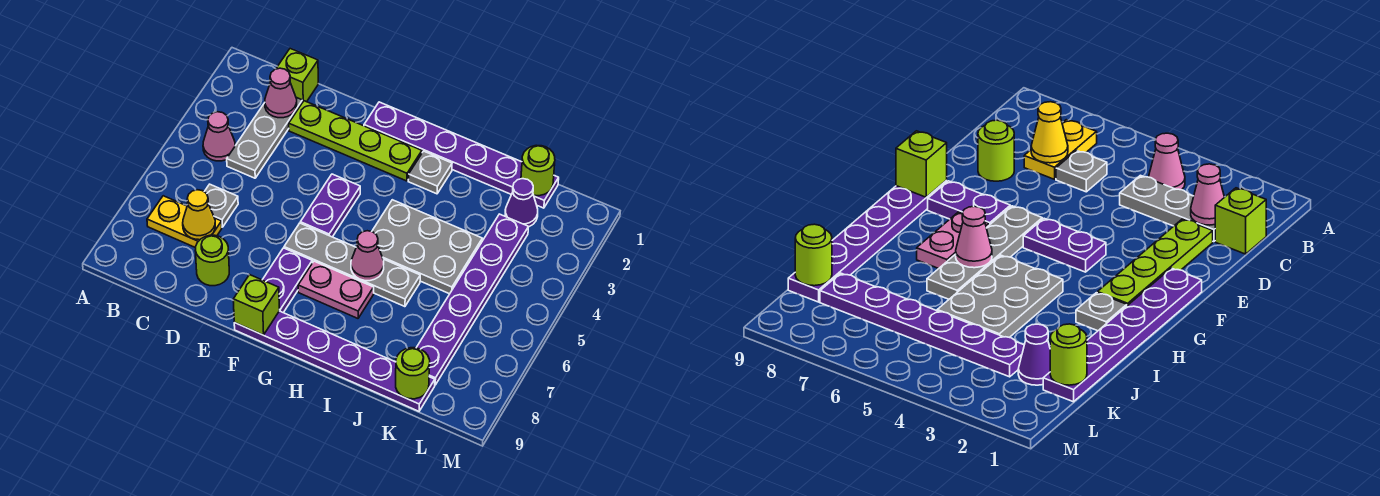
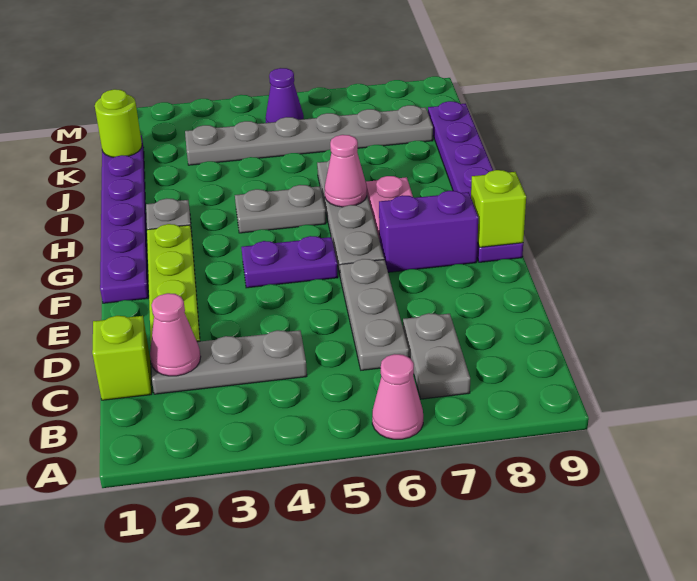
pink cone B4 level 1 -> pink cone A6 level 1
yellow plate B7:C7 level 1 -> grey plate B7:C7 level 1
grey plate C6 level 1 -> grey plate C6:E6 level 1
yellow cone C7 level 2 -> none
lime round brick D8 level 1 -> none
purple plate F7:F8 level 1 -> purple brick F7:F8 level 1
grey plate H4:J5 level 1 -> grey plate H4:H5 level 1
purple cone K2 level 1 -> purple cone L5 level 1
purple plate K3:K8 level 1 -> grey plate K3:K8 level 1
lime round brick K9 level 2 -> none

